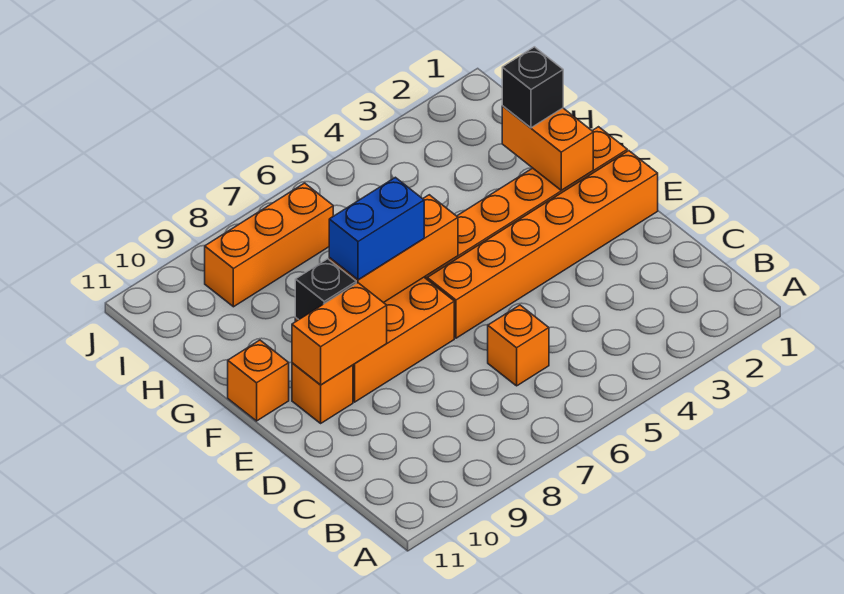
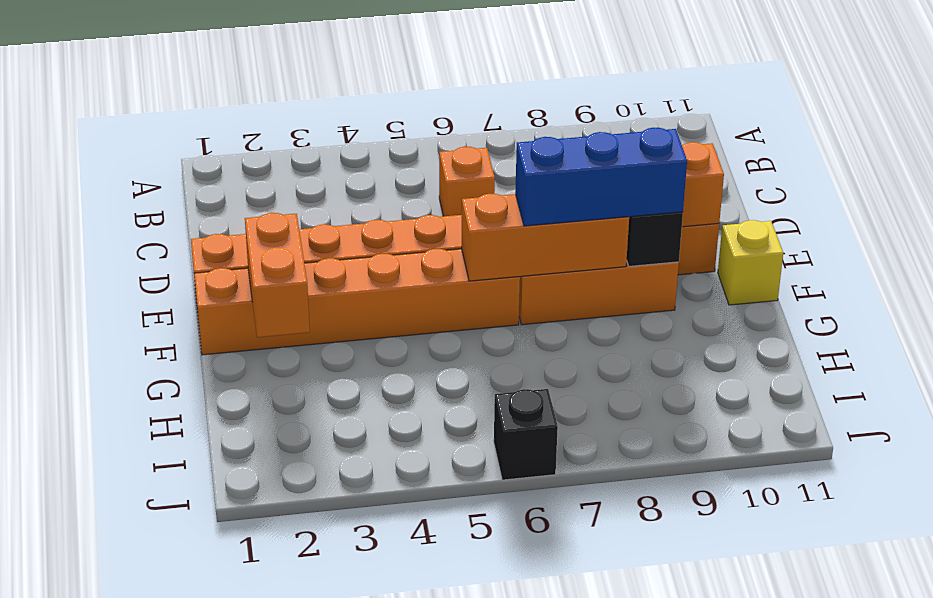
blue brick F7:F8 level 3 -> blue brick F7:F9 level 3
orange brick F11 level 1 -> yellow brick F11 level 1
black brick G2 level 3 -> black brick J6 level 1
orange brick I7:I9 level 1 -> none

